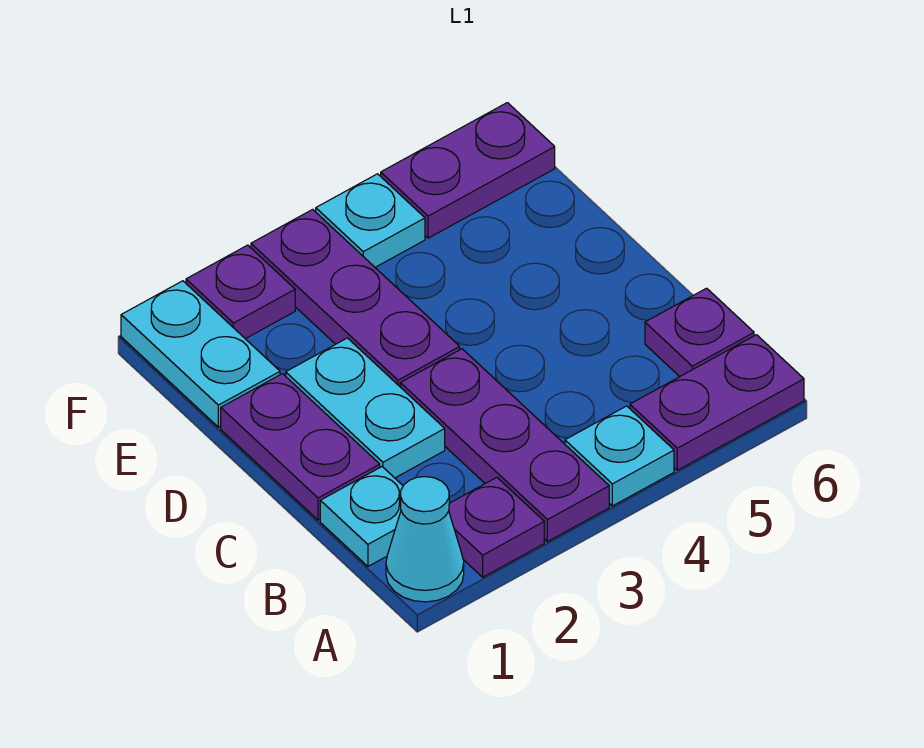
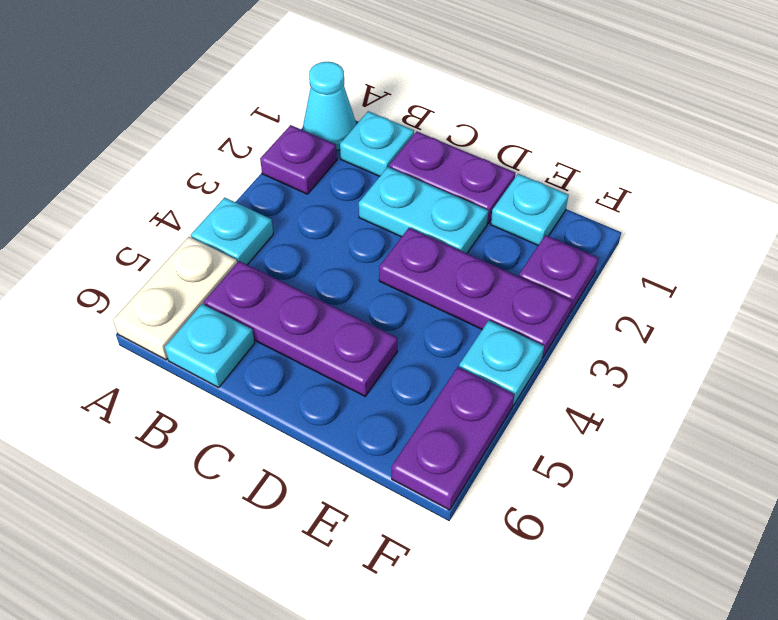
purple plate A3:C3 level 1 -> purple plate B5:D5 level 1
purple plate A5:A6 level 1 -> white plate A5:A6 level 1
purple plate B6 level 1 -> cyan plate B6 level 1
cyan plate E1:F1 level 1 -> cyan plate E1 level 1

